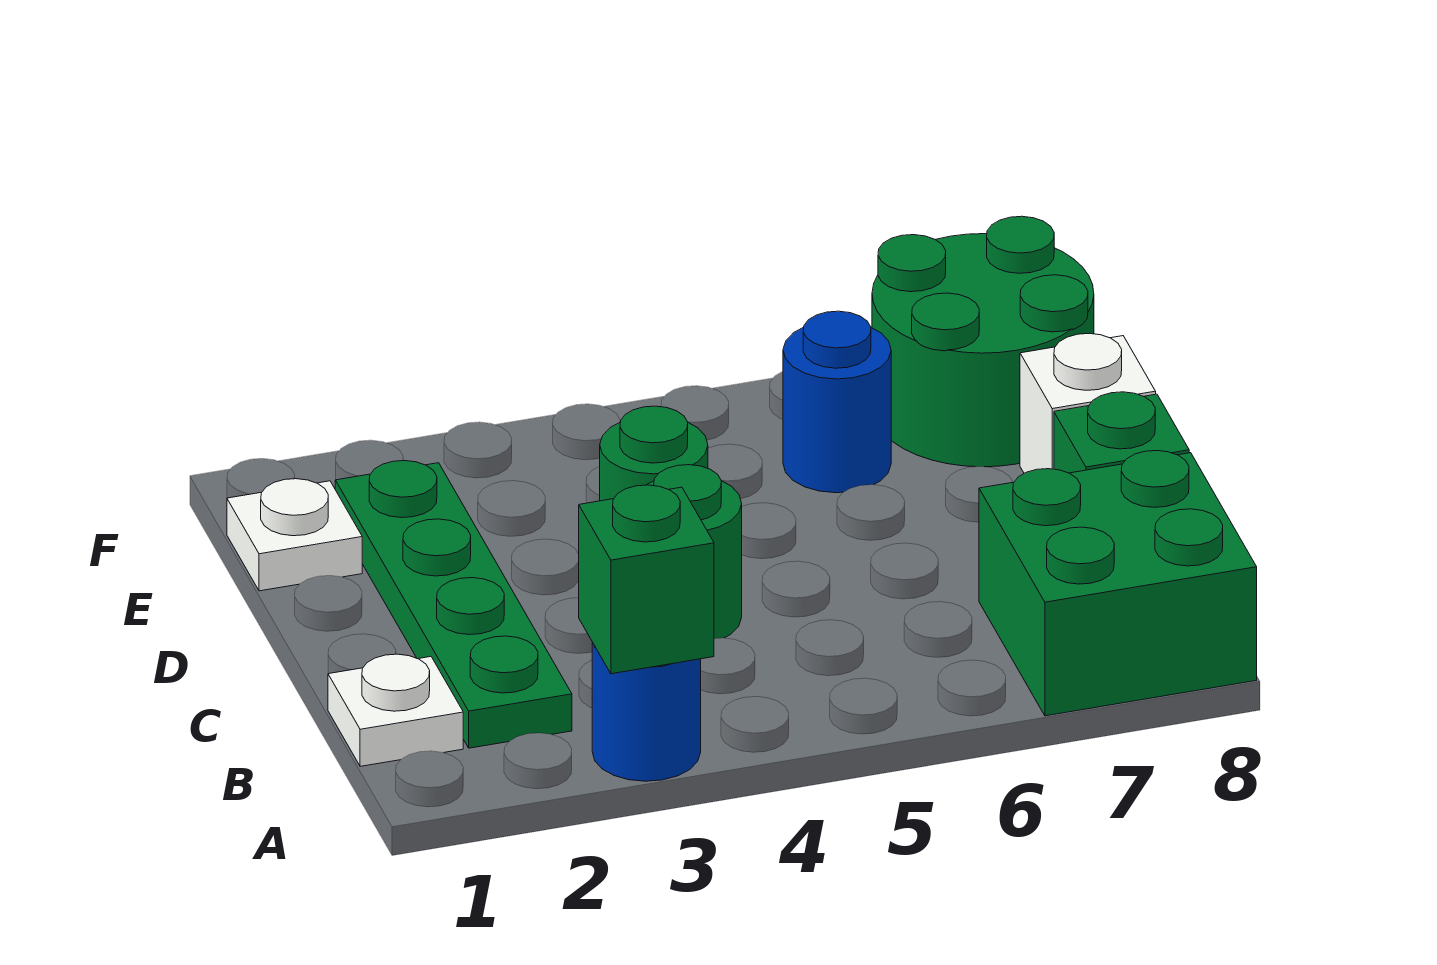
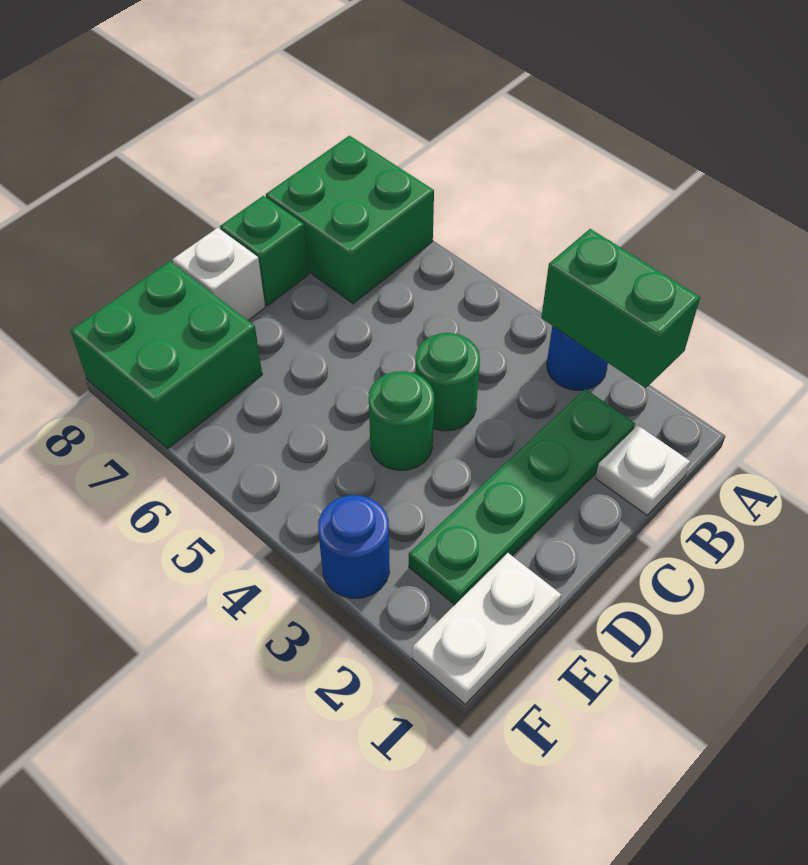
green brick A3 level 2 -> green brick A2:A3 level 2
white plate E1 level 1 -> white plate E1:F1 level 1
blue round brick E6 level 1 -> blue round brick F3 level 1
green round brick E7:F8 level 1 -> green brick E7:F8 level 1

